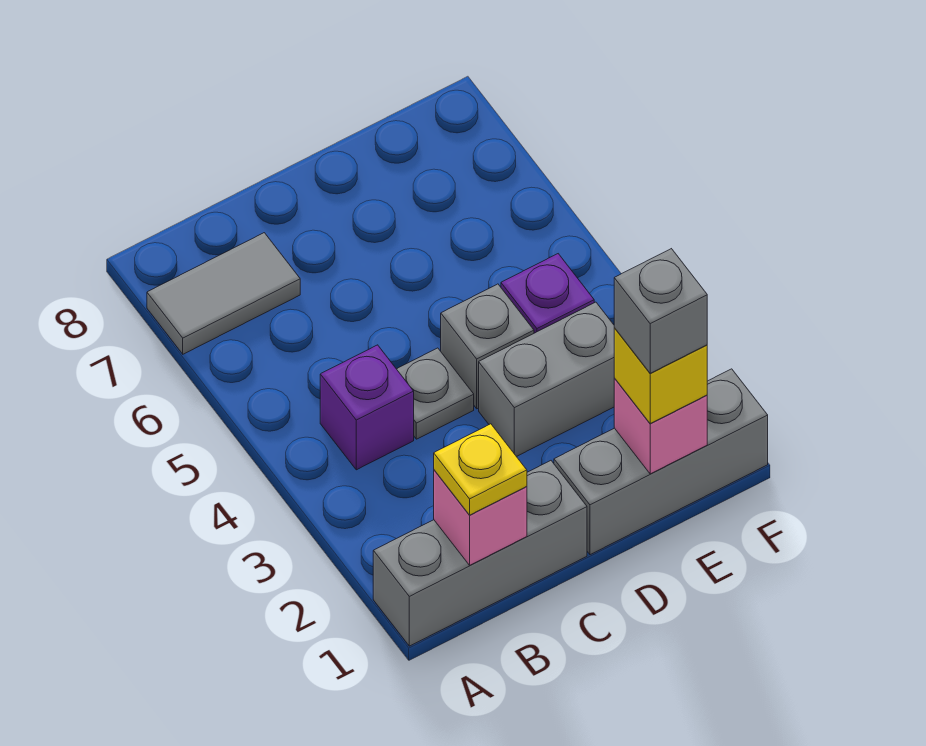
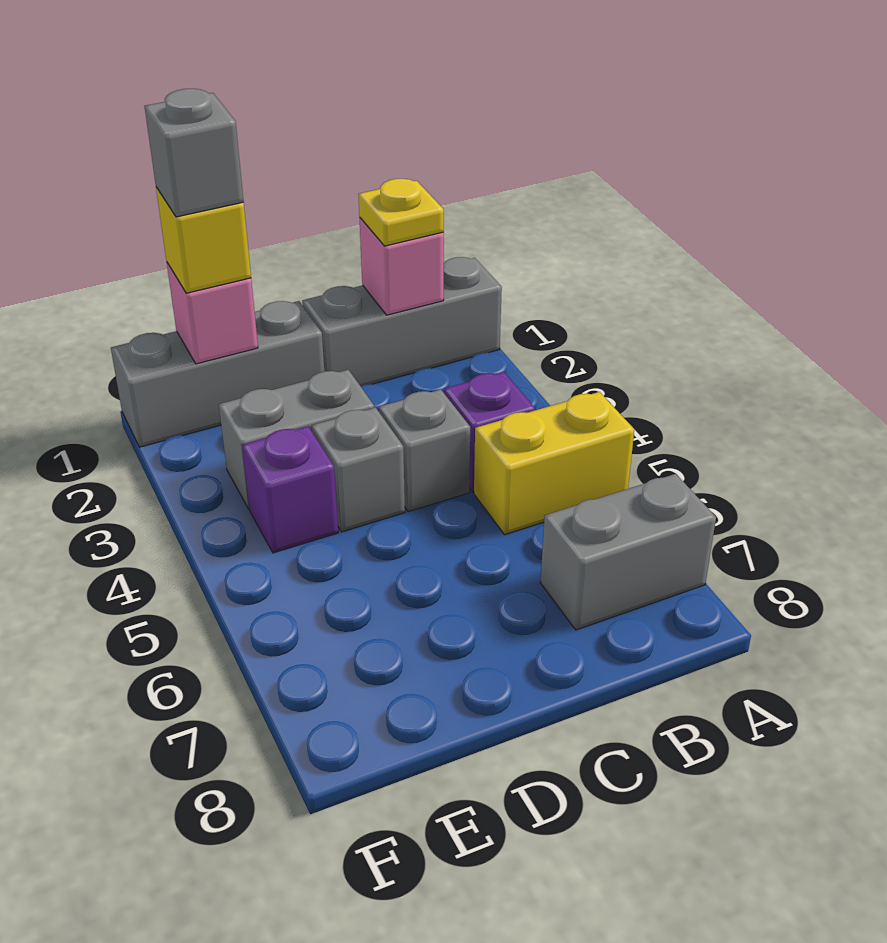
none -> yellow brick A5:B5 level 1
grey tile A7:B7 level 1 -> grey brick A7:B7 level 1
grey plate C4 level 1 -> grey brick C4 level 1

